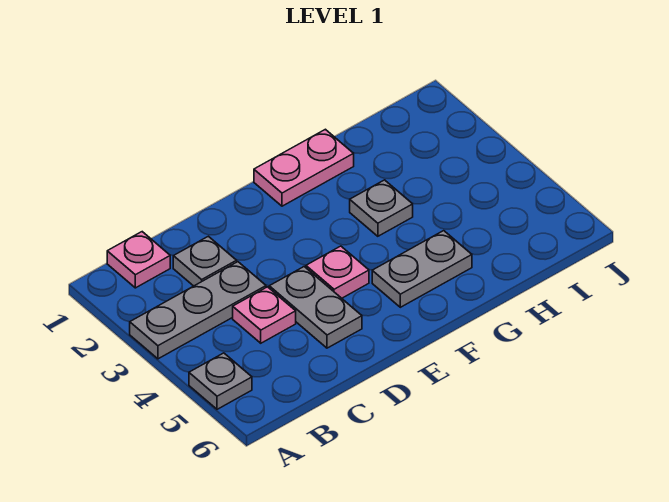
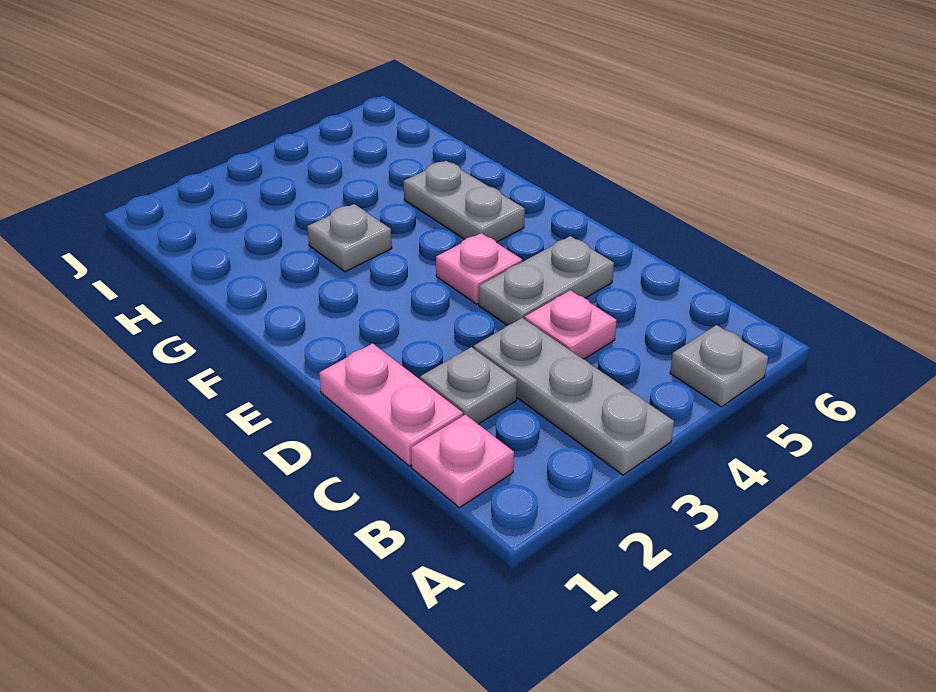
pink plate F1:G1 level 1 -> pink plate C1:D1 level 1

